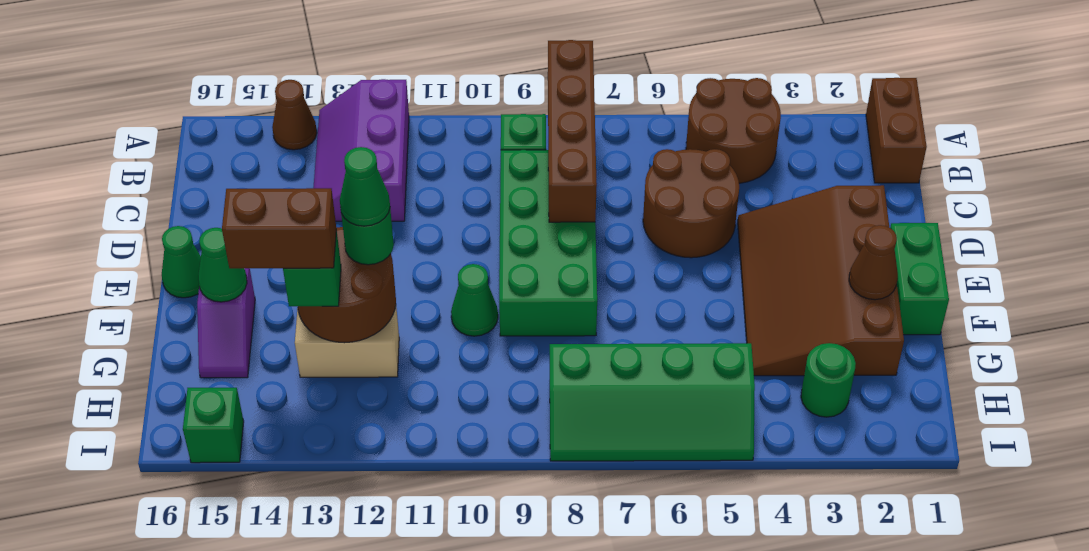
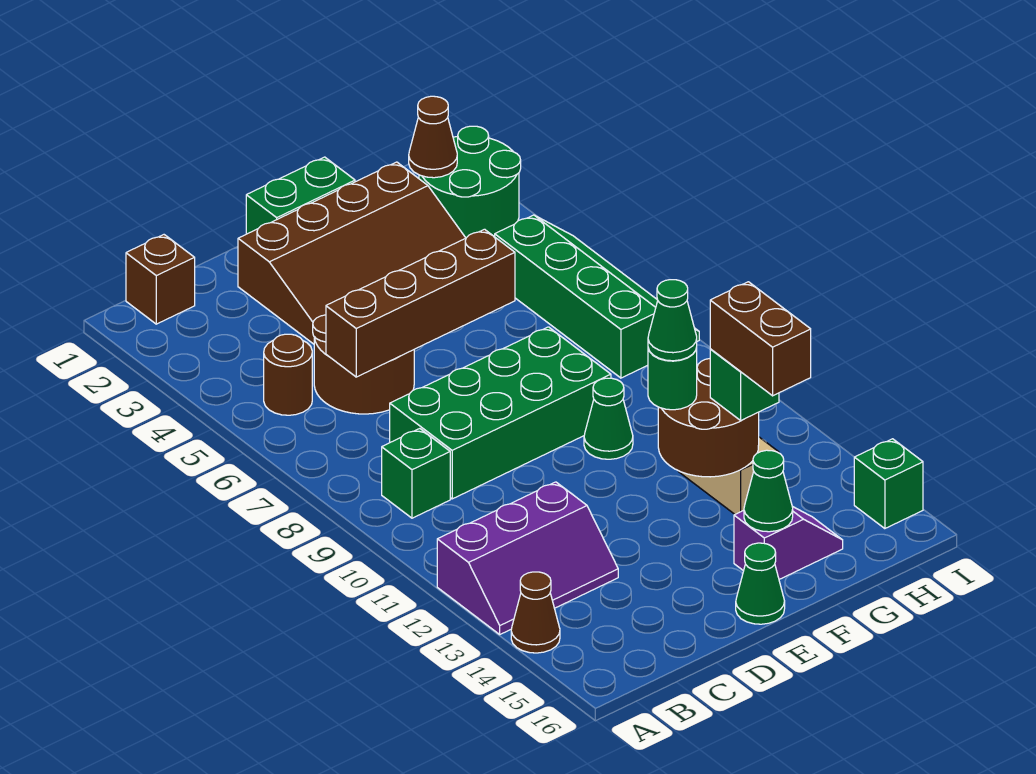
brown brick A1:B1 level 1 -> brown brick B1 level 1
brown round brick A4:B5 level 1 -> brown round brick B5 level 1
brown brick A8:D8 level 2 -> brown brick C6:F6 level 2
brown cone F2 level 2 -> brown cone H2 level 2
green round brick H3 level 1 -> green round brick H2:I3 level 1

